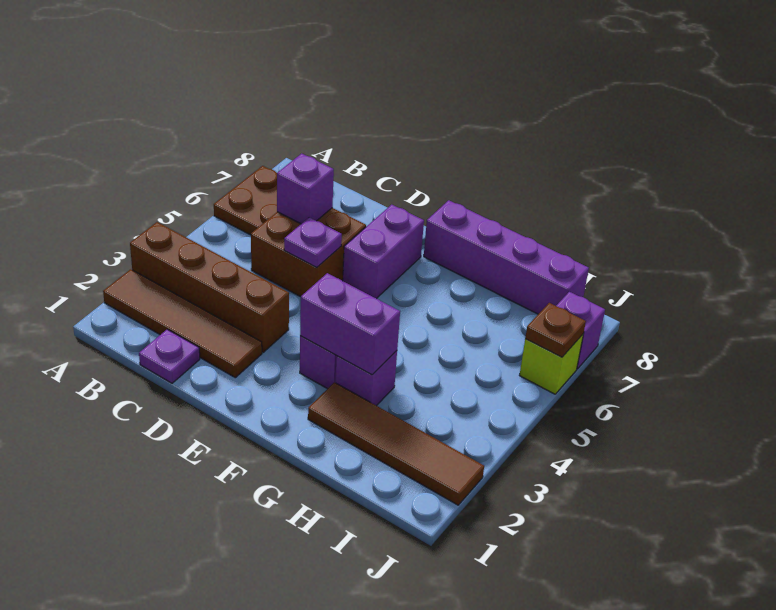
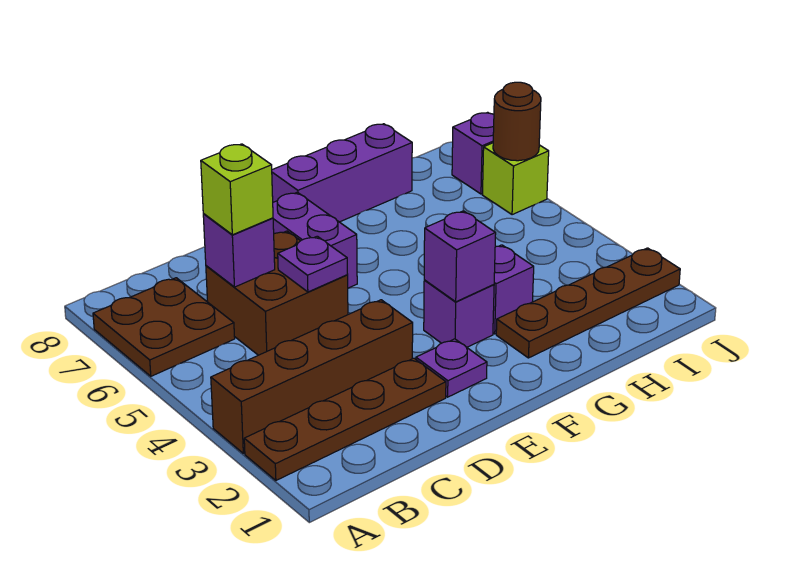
brown tile A2:D2 level 1 -> brown plate A2:D2 level 1
purple plate C1 level 1 -> purple plate E2 level 1
none -> lime brick C6 level 3
purple brick F3:G3 level 2 -> purple brick F3 level 2
purple brick F8:I8 level 1 -> purple brick F8:H8 level 1
brown tile G2:J2 level 1 -> brown plate G2:J2 level 1
brown plate J6 level 2 -> brown round brick J6 level 2

